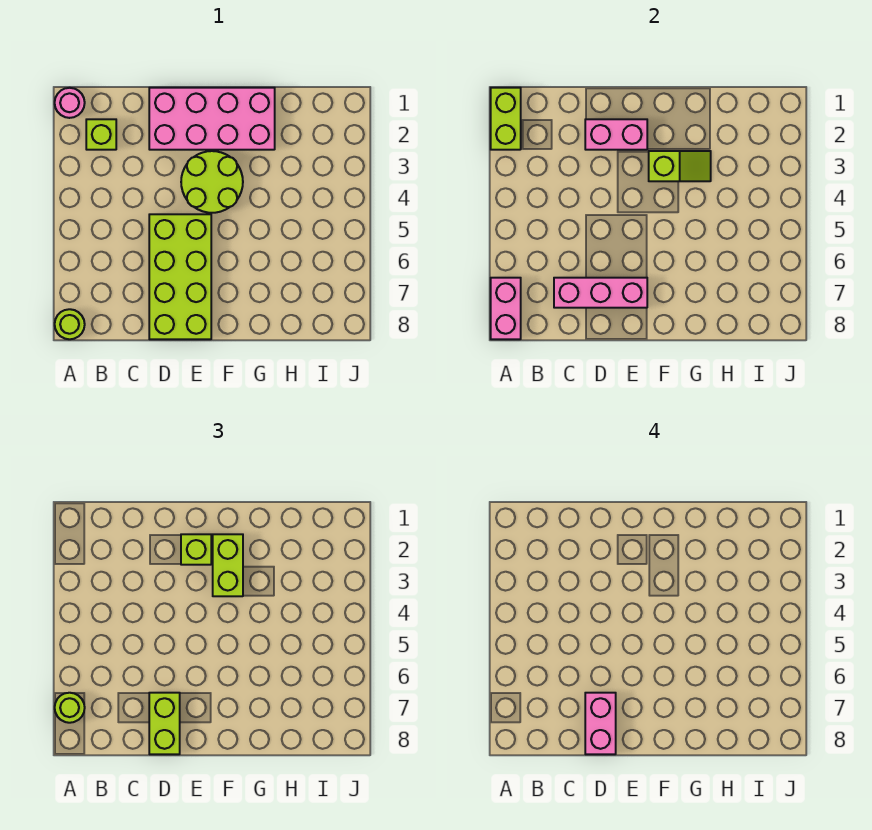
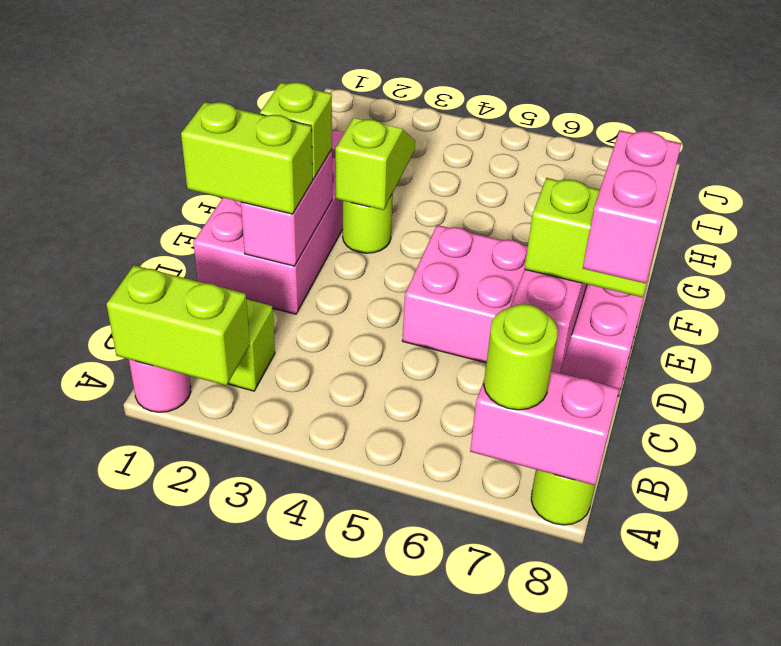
lime brick D5:E8 level 1 -> pink brick D5:E8 level 1
pink brick D7:D8 level 4 -> pink brick C8:D8 level 4
lime round brick E3:F4 level 1 -> lime round brick F3 level 1
lime brick F2:F3 level 3 -> lime brick D1:D2 level 3

